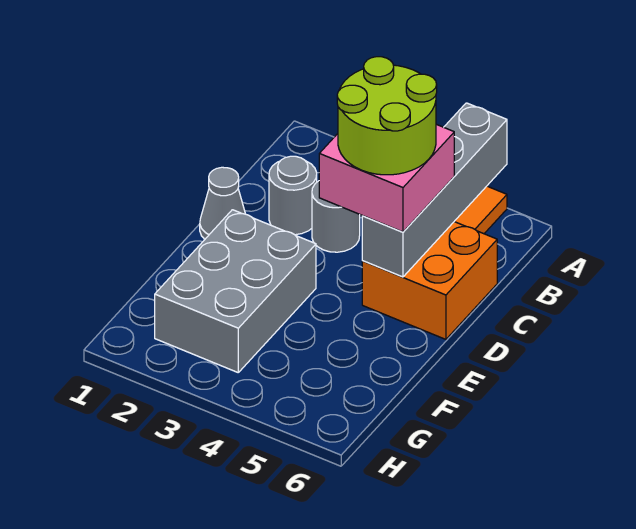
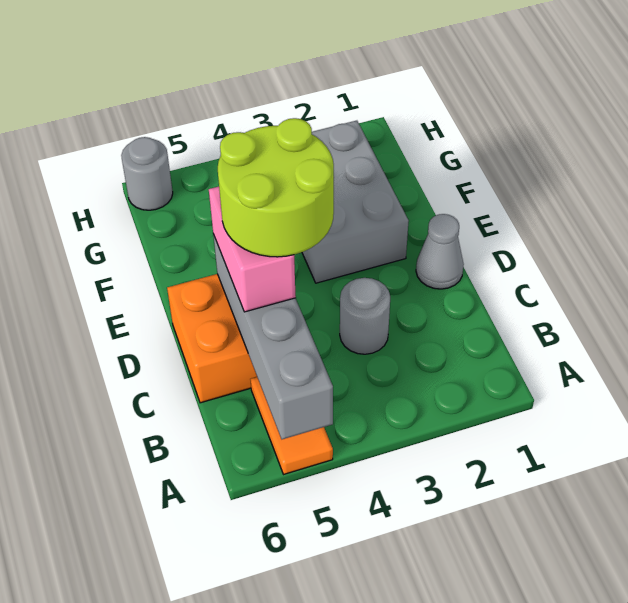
grey round brick C2 level 1 -> grey round brick H6 level 1
pink brick C4:D5 level 3 -> pink brick C5:D5 level 3

